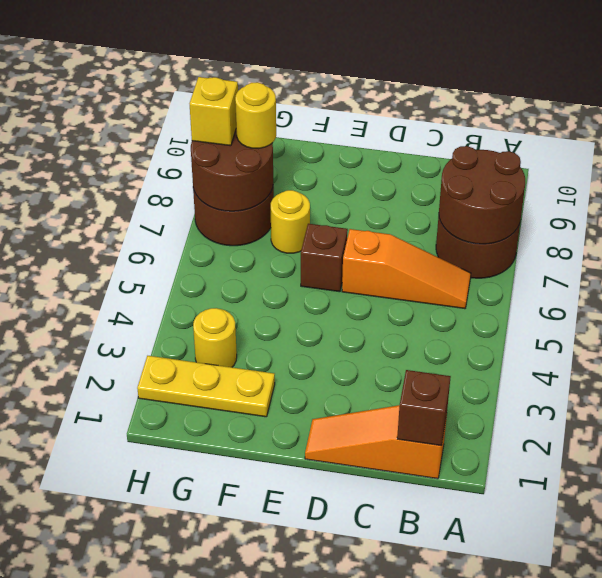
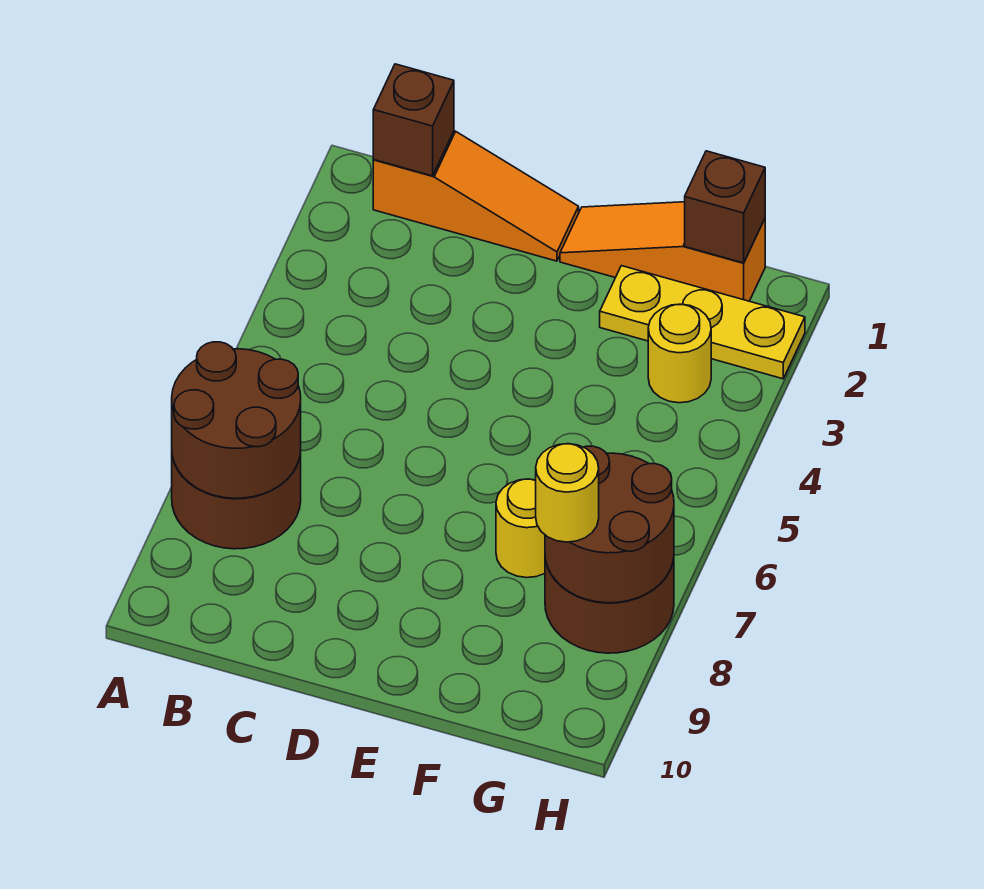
orange slope B6:D6 level 1 top D -> orange slope E1:G1 level 1 top G
brown brick E6 level 1 -> brown brick G1 level 2
yellow brick H8 level 3 -> none

